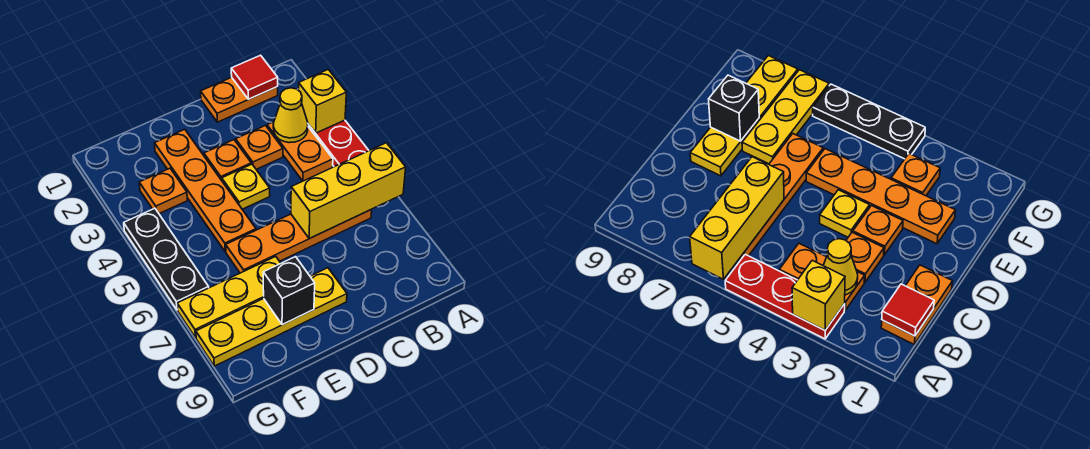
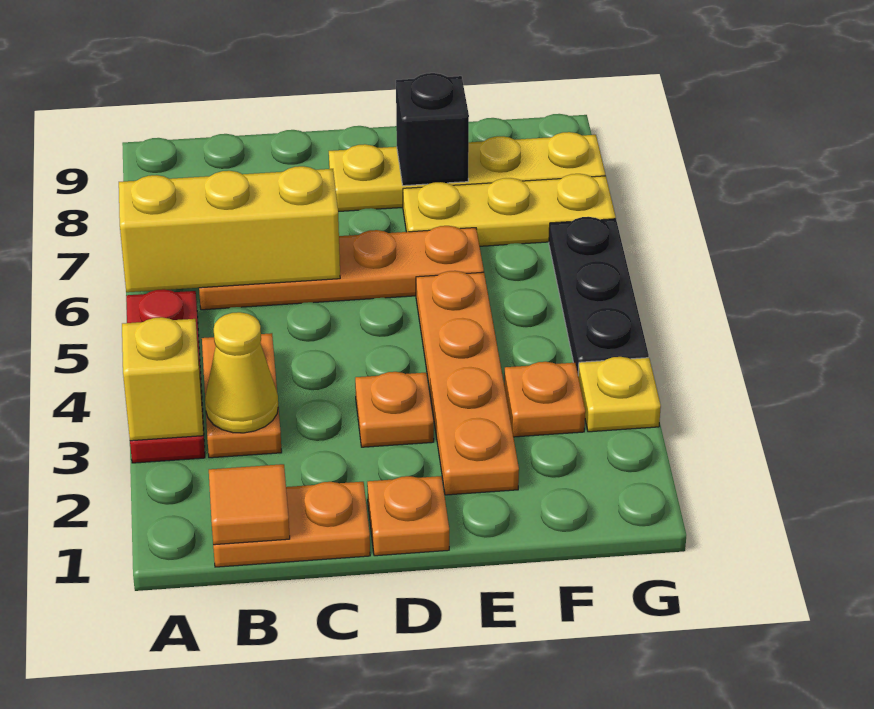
red tile B1 level 2 -> orange tile B1 level 2
orange plate C3 level 1 -> orange plate D1 level 1
yellow plate D4 level 1 -> yellow plate G3 level 1

